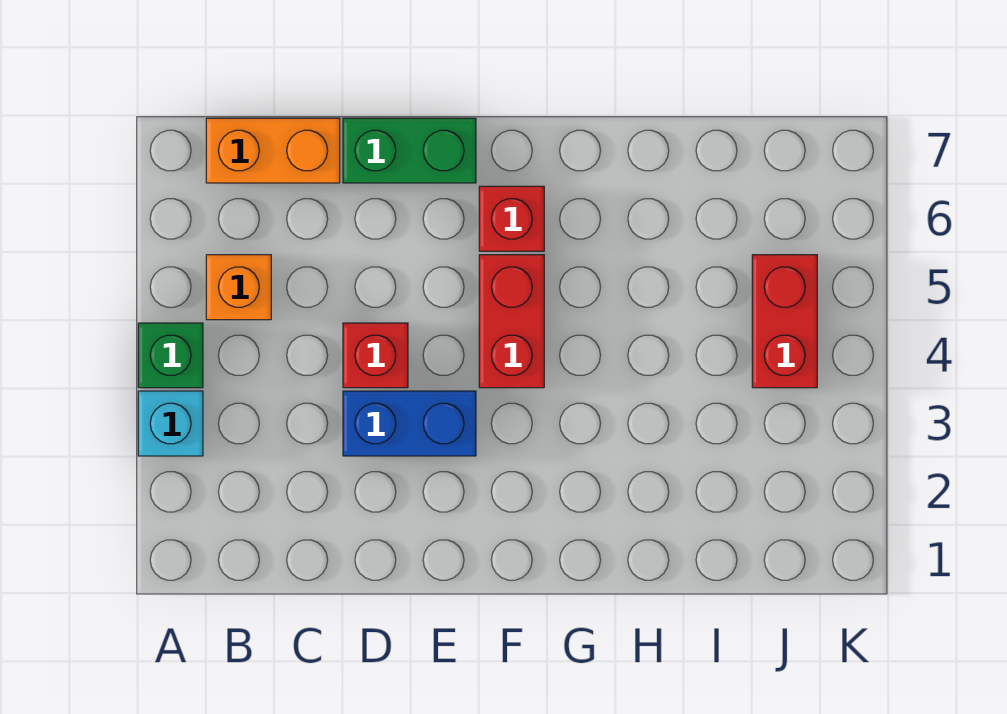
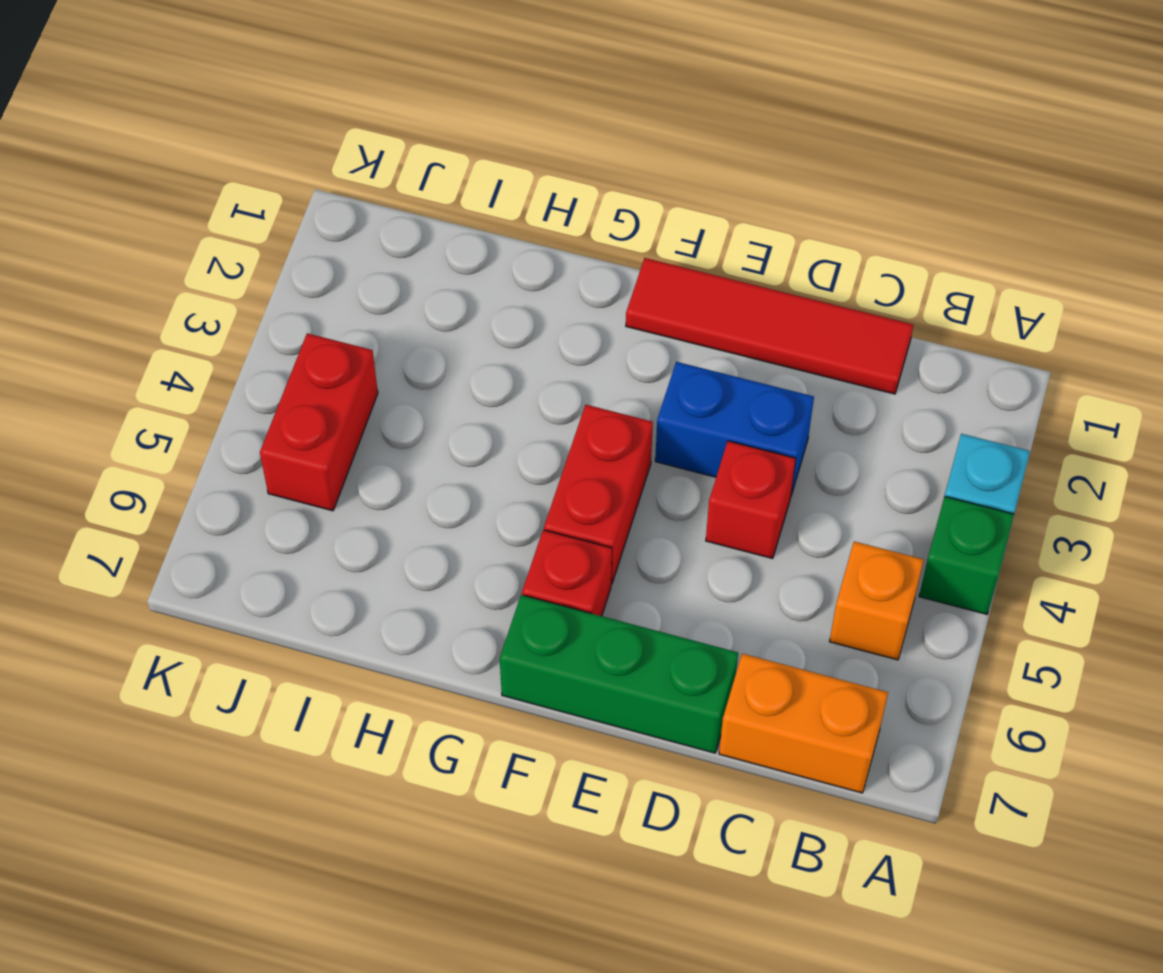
none -> red tile C1:F1 level 1
green brick D7:E7 level 1 -> green brick D7:F7 level 1

